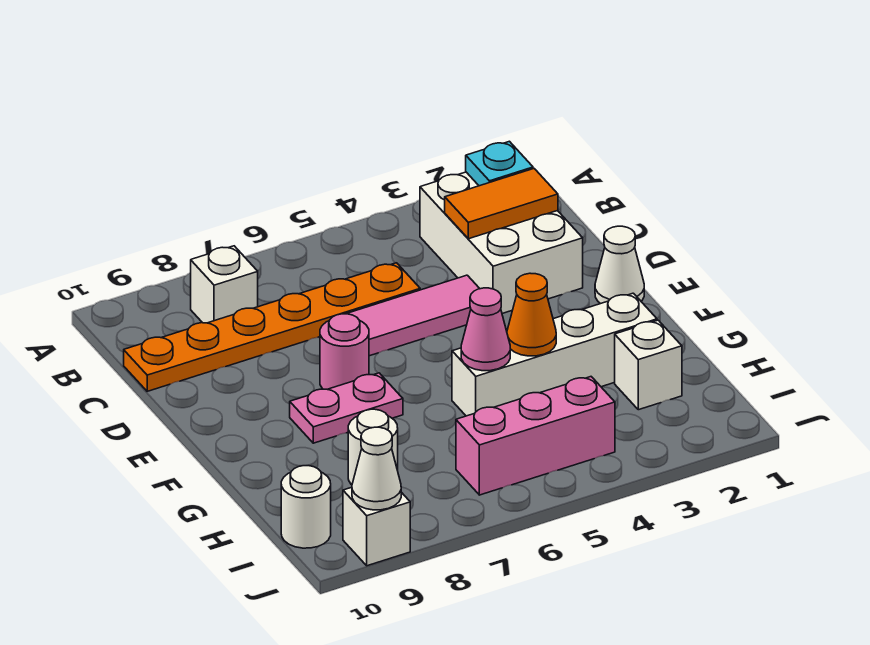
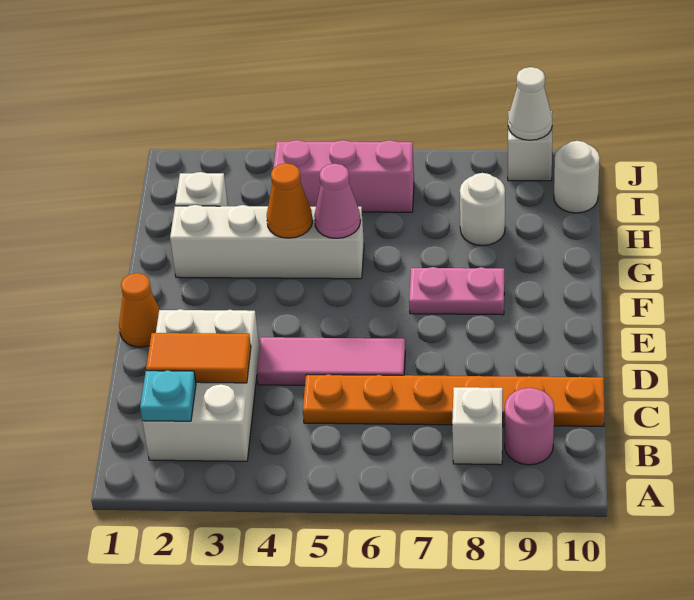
white cone E1 level 1 -> orange cone E1 level 1
pink round brick E7 level 1 -> pink round brick B9 level 1

